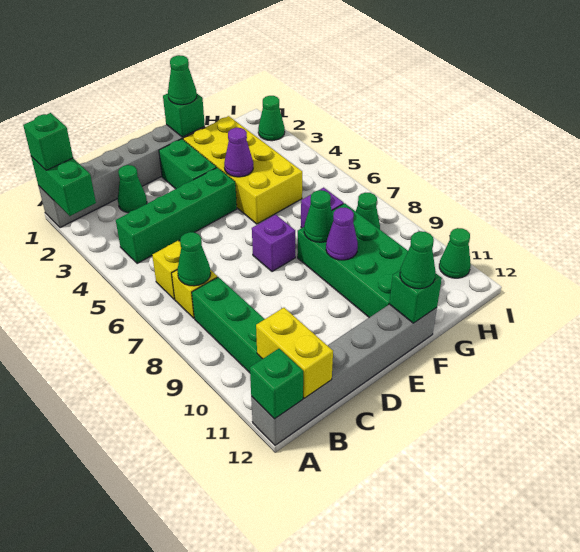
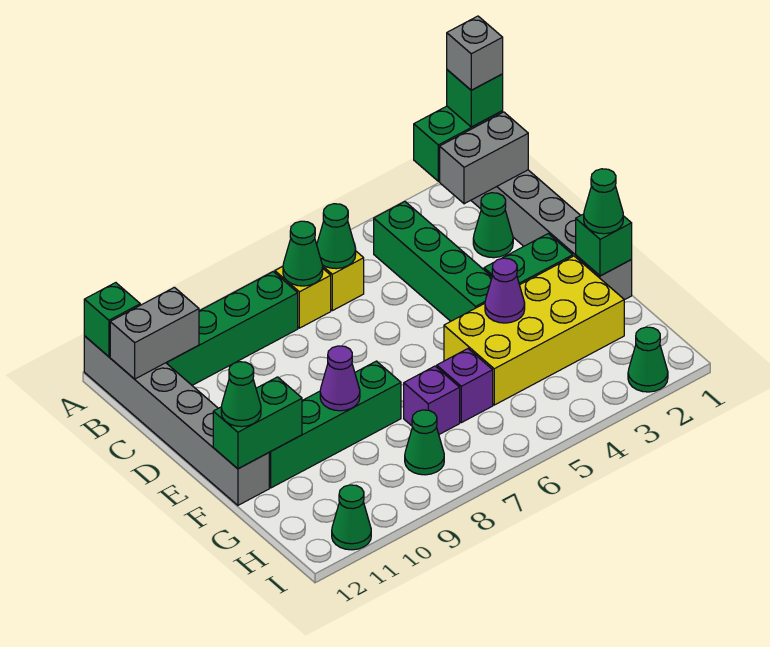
none -> grey brick A1 level 4
none -> grey brick B1:B2 level 2
yellow brick B11:B12 level 2 -> grey brick B11:B12 level 2
purple brick E7 level 1 -> purple brick G6 level 1
green brick F8:G11 level 1 -> green brick F8:F11 level 1
green cone F8 level 2 -> green cone B6 level 2
green brick F12 level 2 -> green brick F11:F12 level 2

